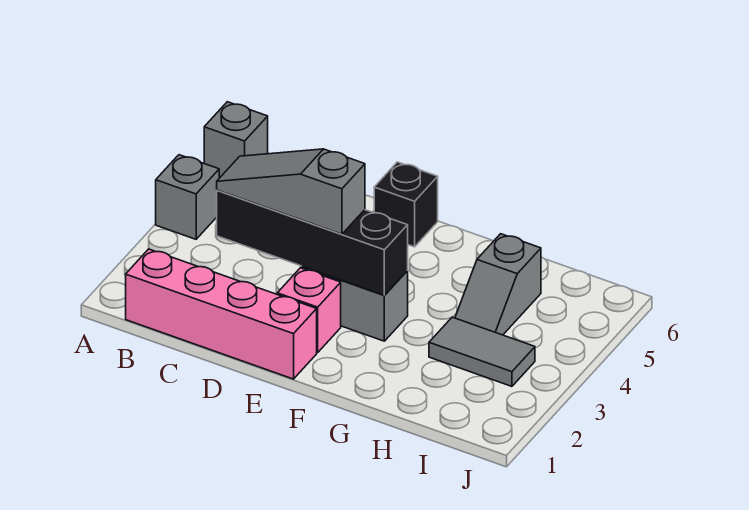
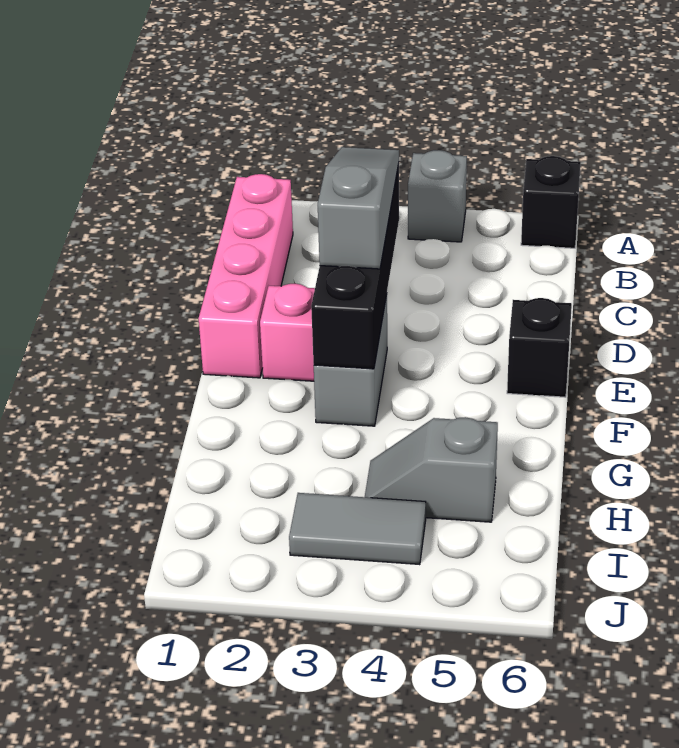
grey brick A6 level 1 -> black brick A6 level 1
grey tile H3:I3 level 1 -> grey tile I3:I4 level 1

